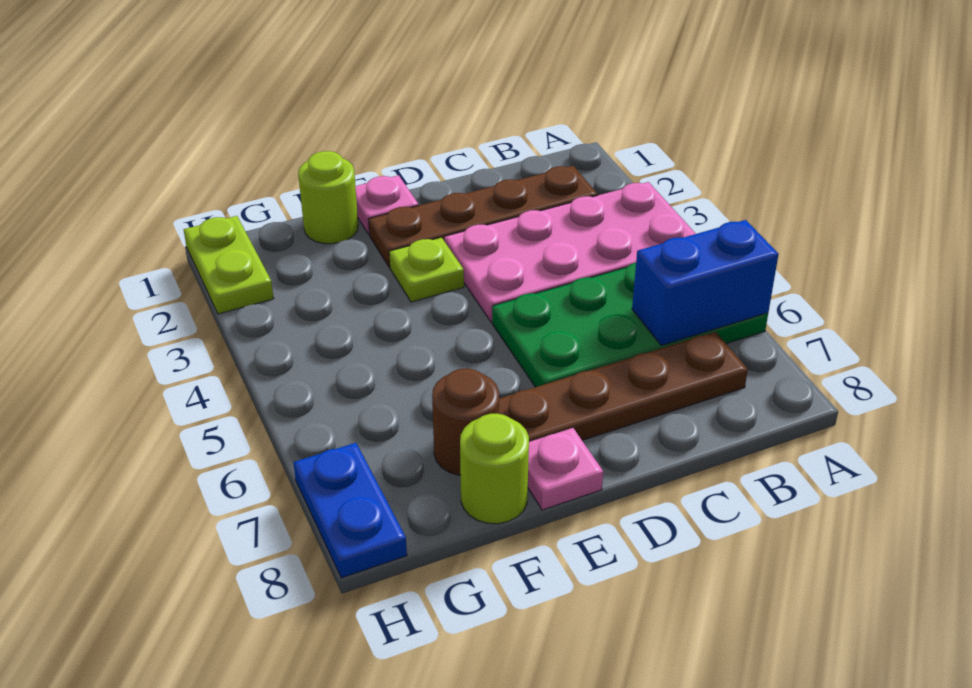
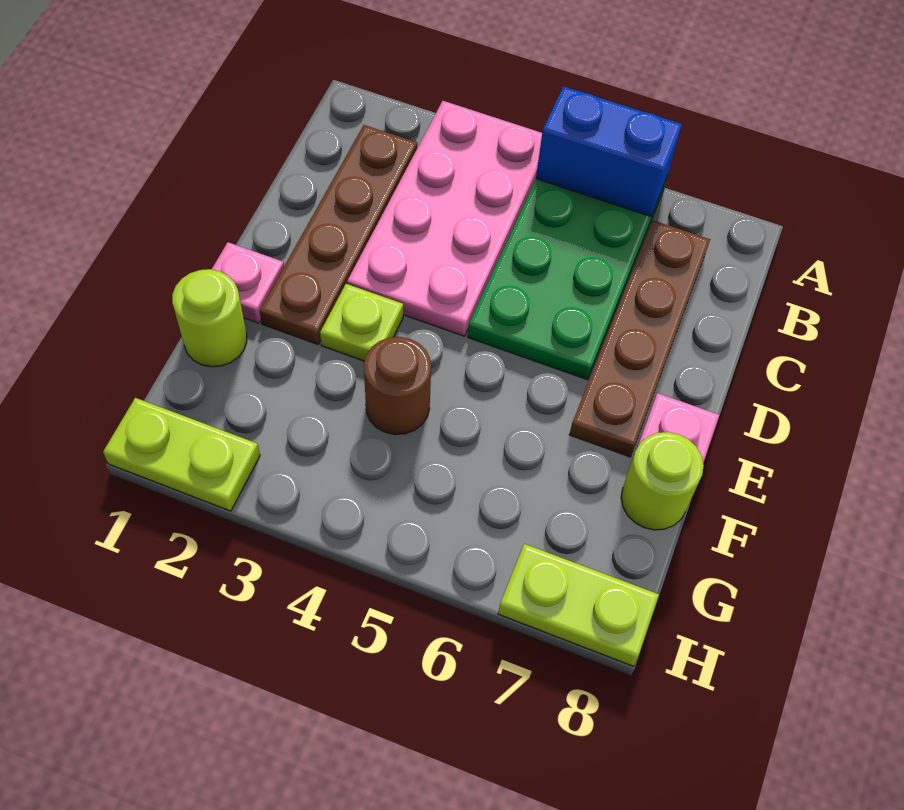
blue brick A6:B6 level 2 -> blue brick A5:A6 level 2
brown round brick F7 level 1 -> brown round brick F4 level 1
blue plate H7:H8 level 1 -> lime plate H7:H8 level 1

